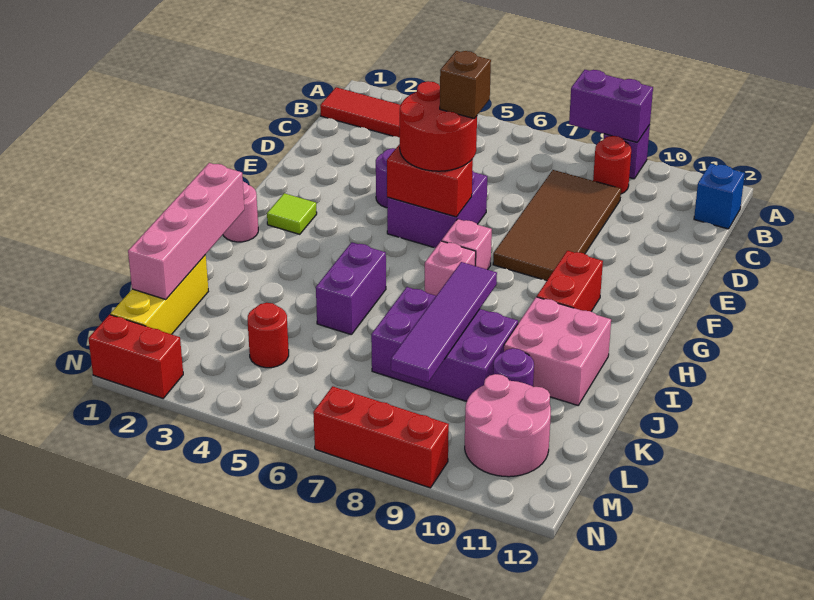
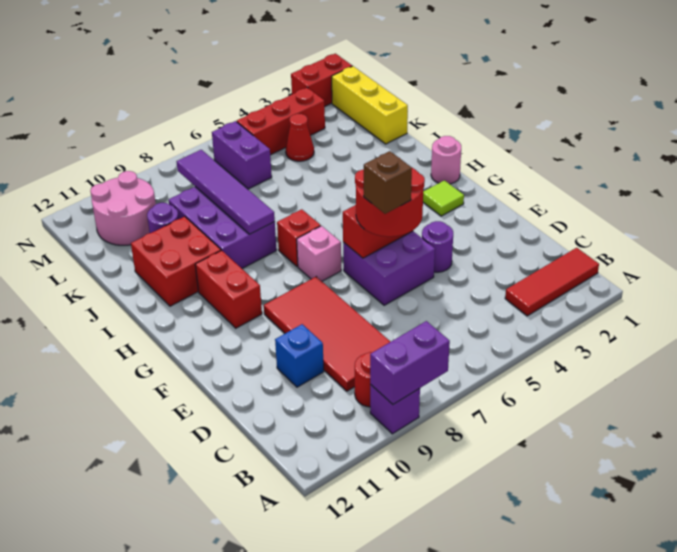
blue brick B12 level 1 -> blue brick D10 level 1
brown tile C8:F9 level 1 -> red tile C8:F9 level 1
pink brick H7 level 1 -> red brick H7 level 1
pink brick I1:L1 level 2 -> none
purple brick I5:J5 level 1 -> purple brick L6:M6 level 1
pink brick I10:J11 level 1 -> red brick I10:J11 level 1
purple brick J7:K9 level 1 -> purple brick I8:K9 level 1
red round brick L4 level 1 -> red cone L4 level 1
red brick N7:N9 level 1 -> red brick M3:M5 level 1

